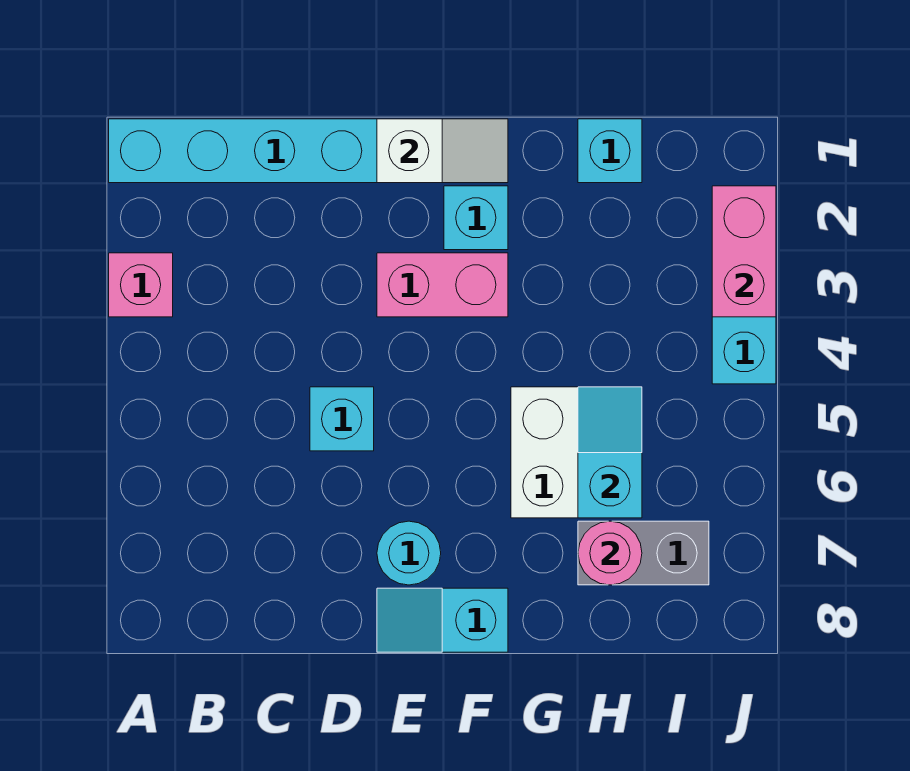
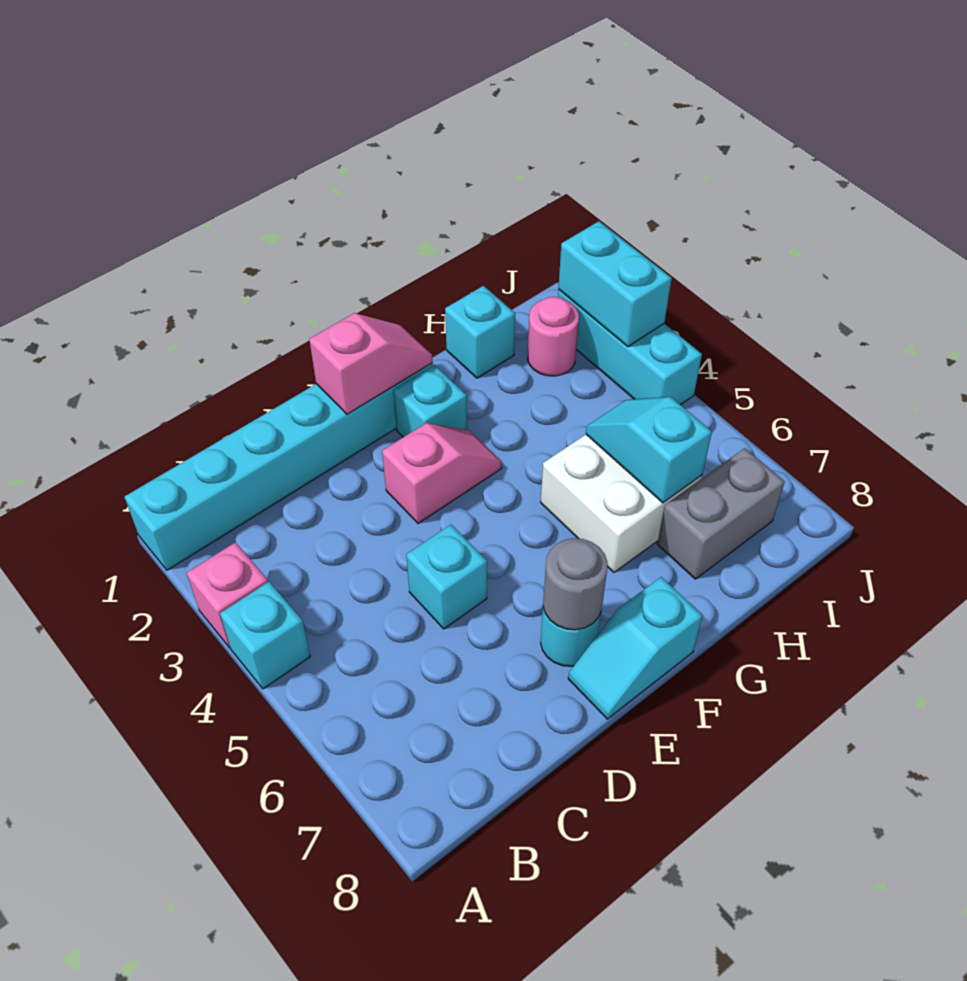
none -> cyan brick A4 level 1
white slope E1:F1 level 2 top E -> pink slope E1:F1 level 2 top E
pink brick E3:F3 level 1 -> pink slope E3:F3 level 1 top E
none -> grey round brick E7 level 2
pink round brick H7 level 2 -> pink round brick I2 level 1
pink brick J2:J3 level 2 -> cyan brick J2:J3 level 2

